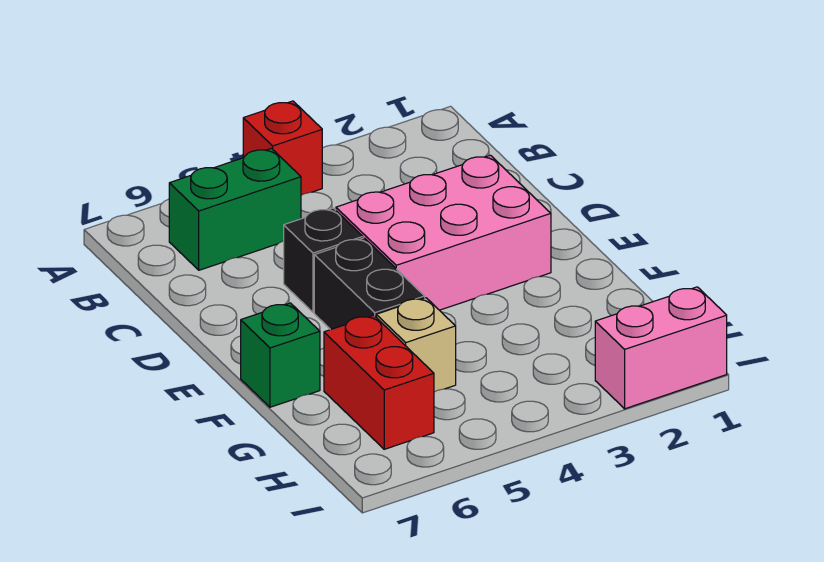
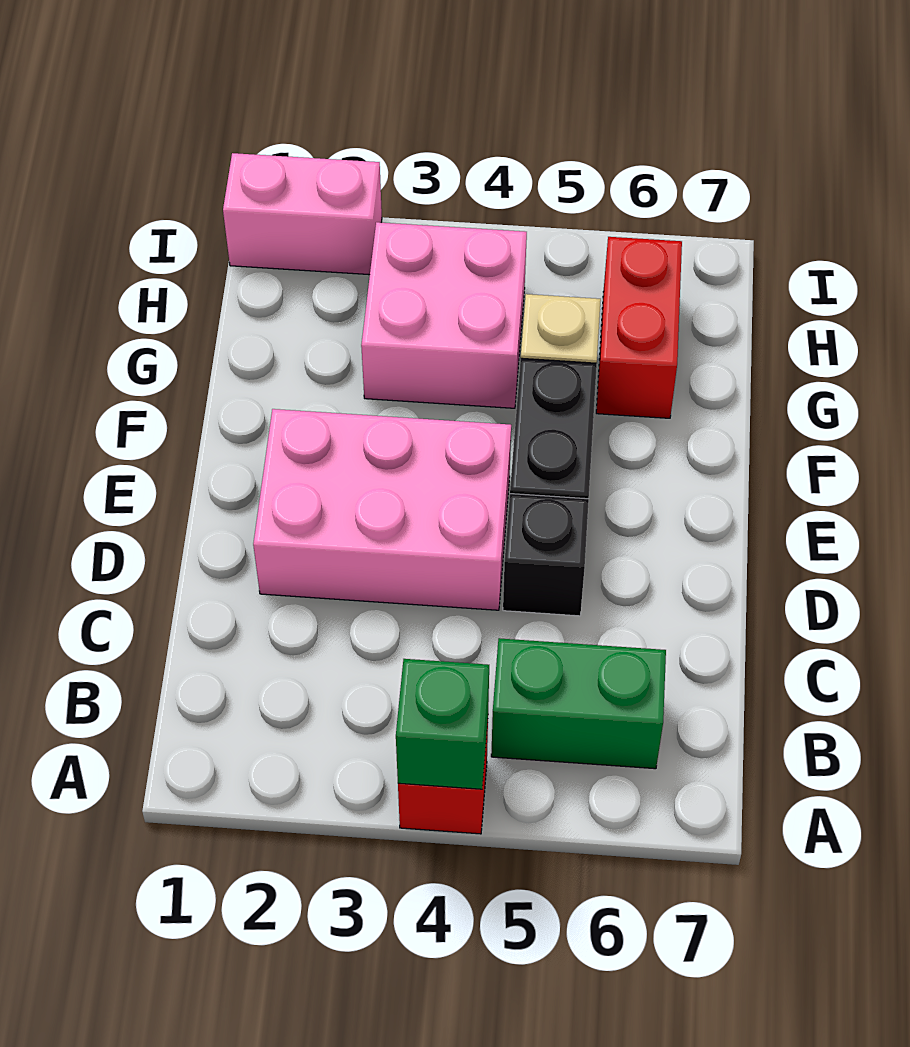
green brick F7 level 1 -> green brick A4 level 2
none -> pink brick G3:H4 level 1

